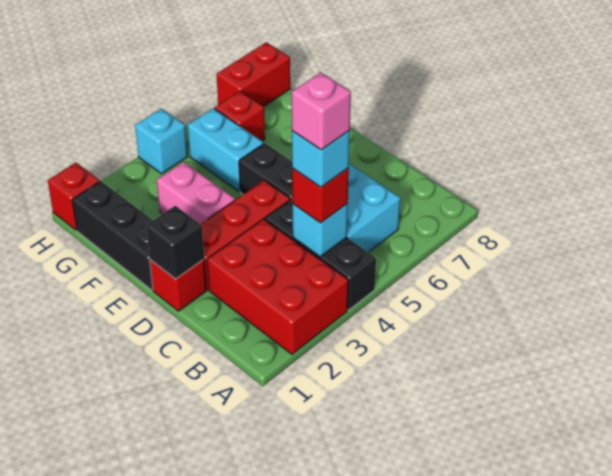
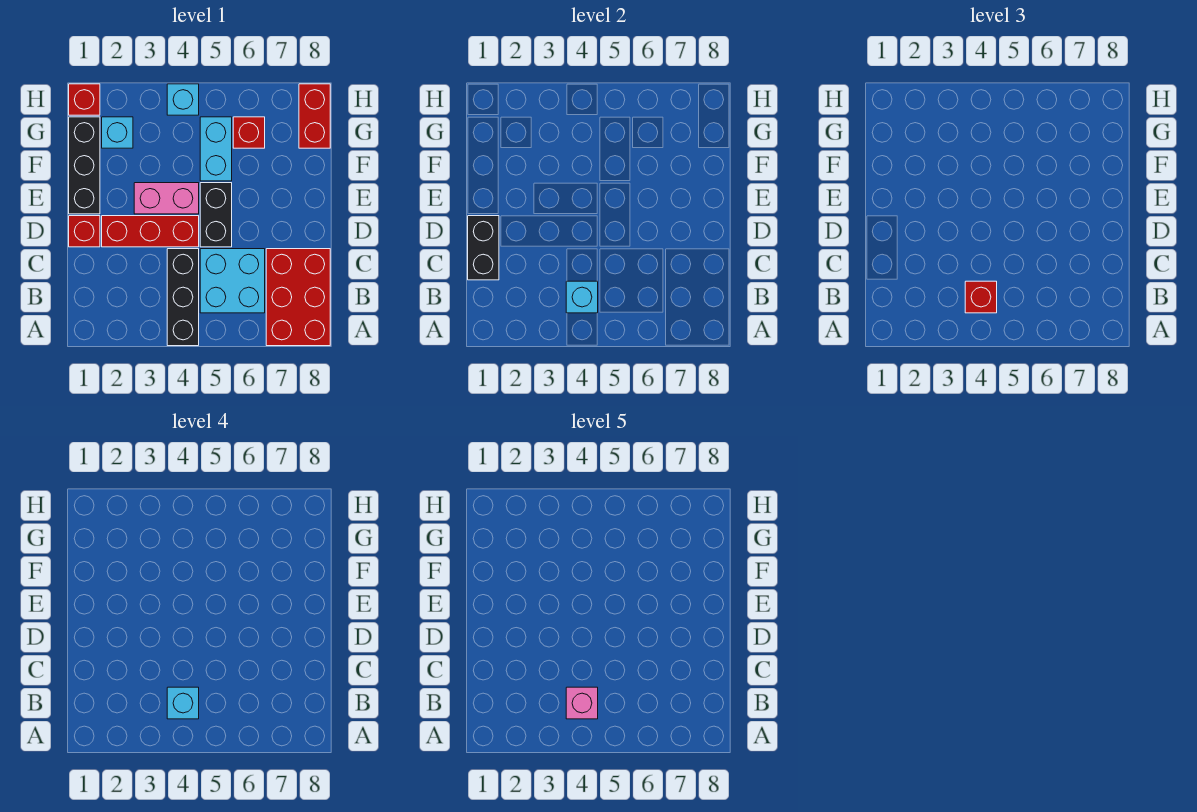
red brick A2:C3 level 1 -> red brick A7:C8 level 1
black brick D1 level 2 -> black brick C1:D1 level 2
pink brick E3:F3 level 1 -> pink brick E3:E4 level 1
none -> cyan brick G2 level 1
red brick H7:H8 level 1 -> red brick G8:H8 level 1

